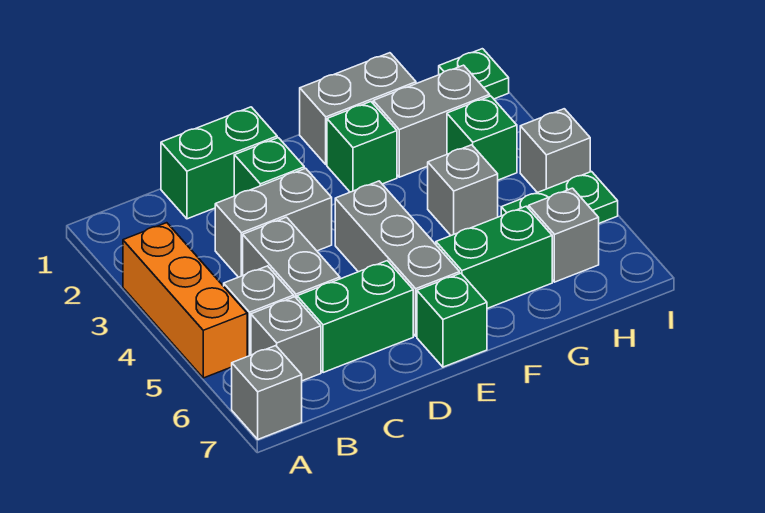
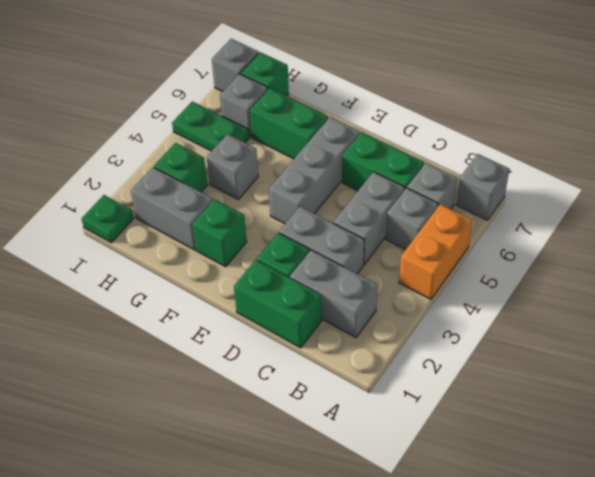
orange brick A3:A5 level 1 -> orange brick A4:A5 level 1
green brick E7 level 1 -> green brick H7 level 1
grey brick F1:G1 level 1 -> grey brick B2:C2 level 1
grey brick I4 level 1 -> grey brick I7 level 1

